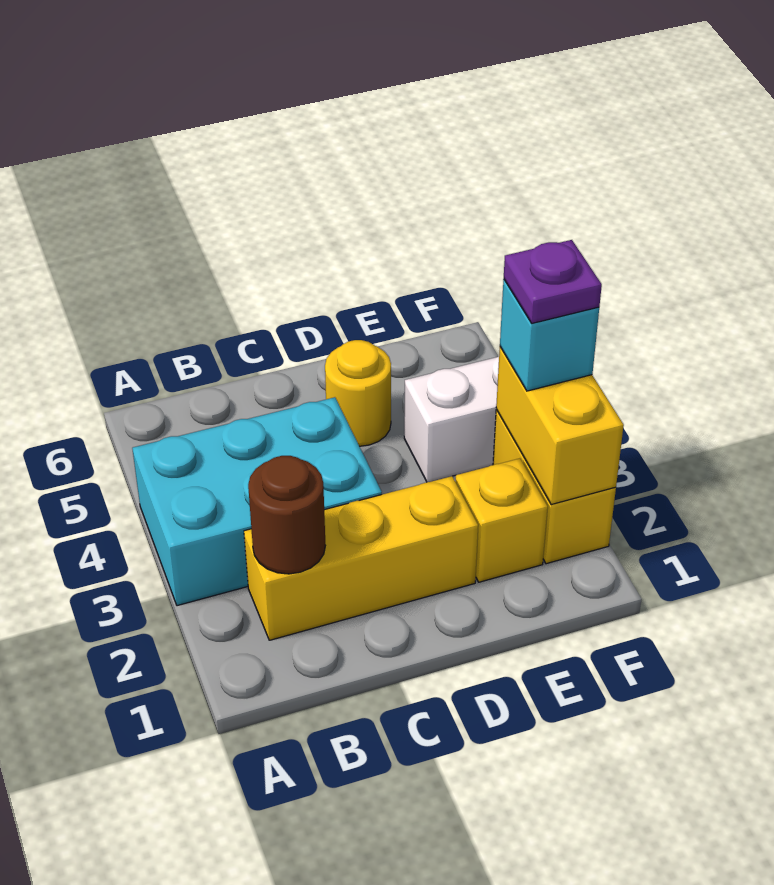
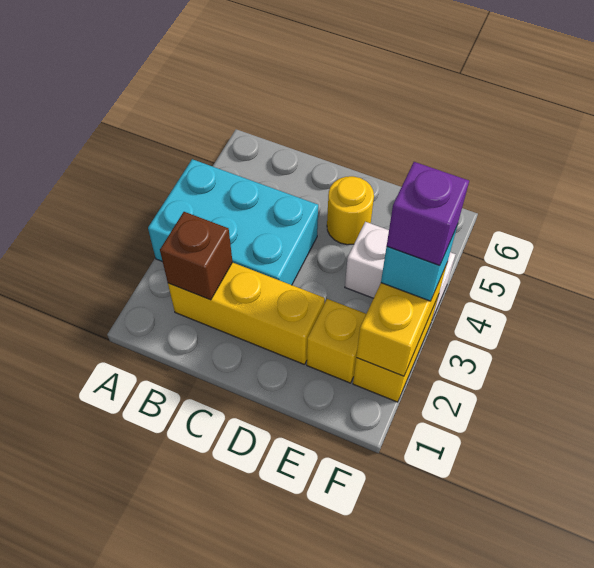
brown round brick B2 level 2 -> brown brick B2 level 2
purple plate F3 level 4 -> purple brick F3 level 4

